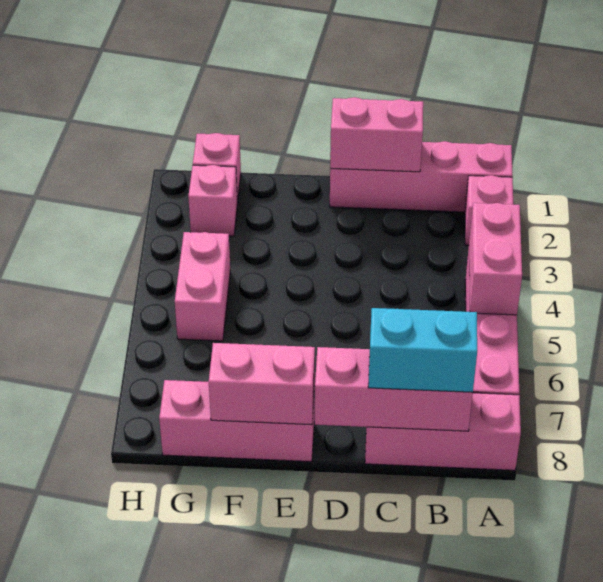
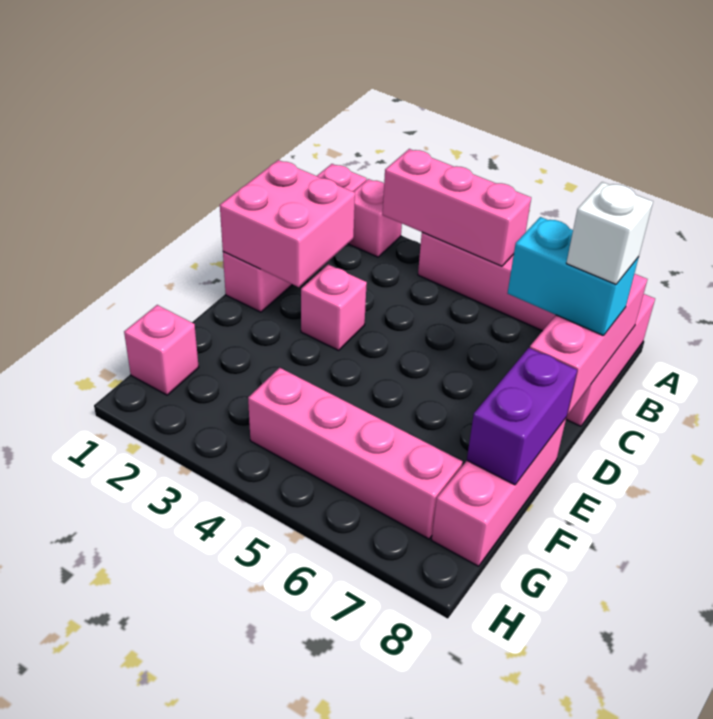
pink brick A4:A5 level 2 -> pink brick A3:A5 level 2
cyan brick B8:C8 level 3 -> cyan brick C7:C8 level 3
pink brick C1:D1 level 2 -> pink brick C1:D2 level 2
none -> white brick C8 level 4
pink brick E8:F8 level 2 -> purple brick E8:F8 level 2
pink brick G2 level 1 -> pink brick D3 level 1
pink brick G4:G5 level 1 -> pink brick G4:G7 level 1

